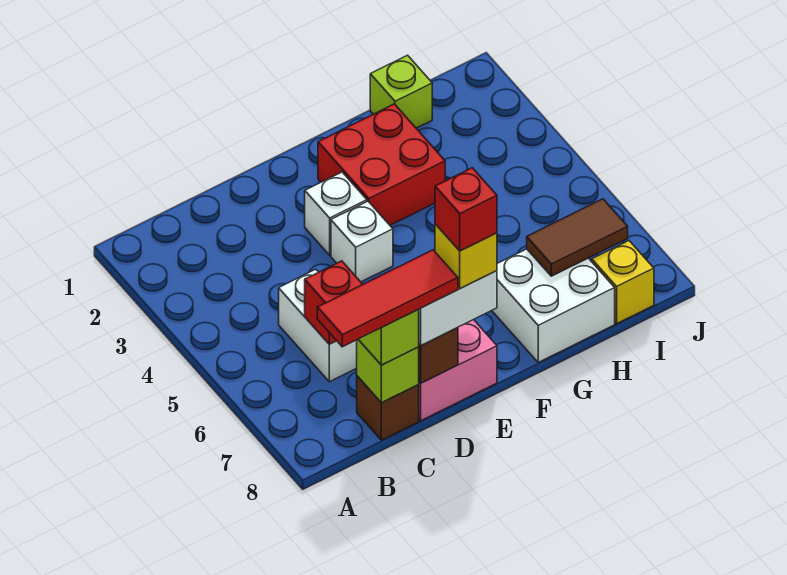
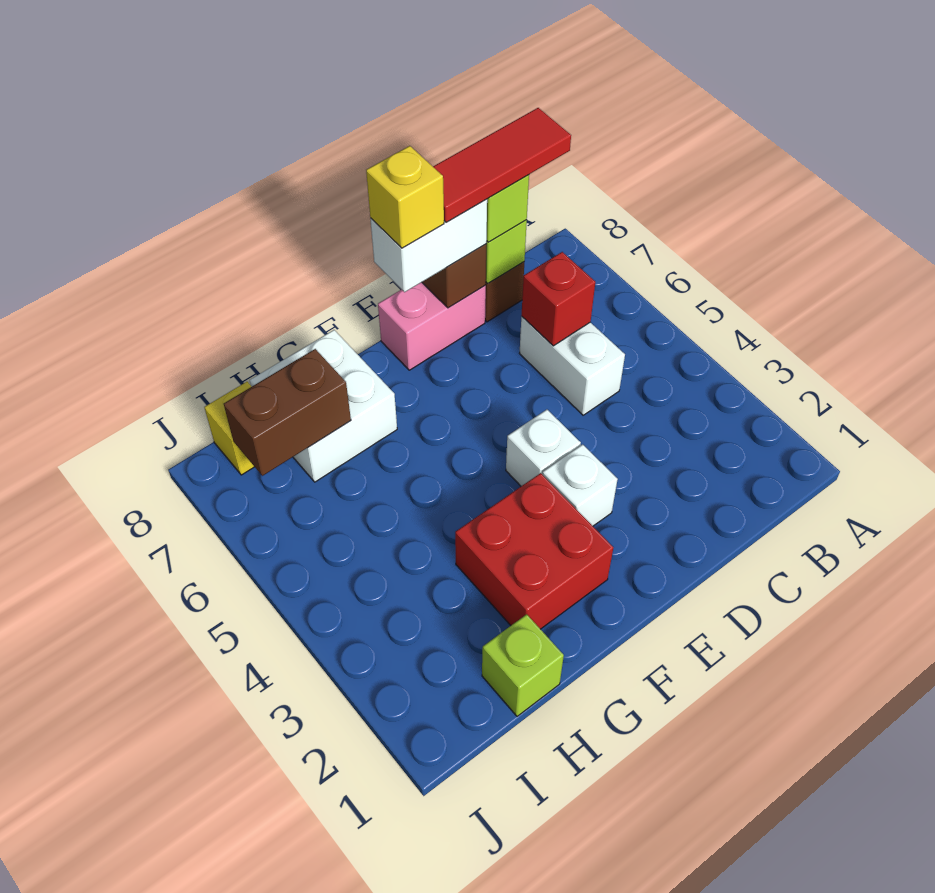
red brick E8 level 5 -> none
brown tile H7:I7 level 2 -> brown brick H7:I7 level 2

